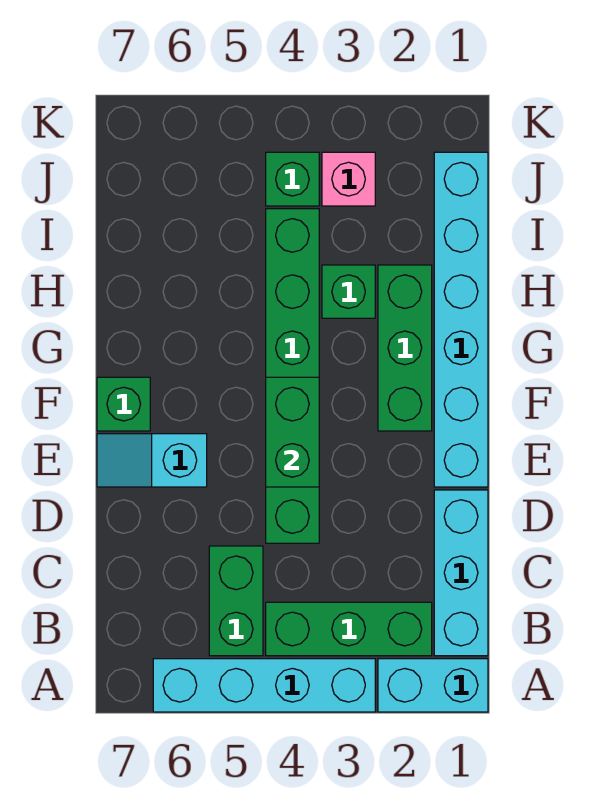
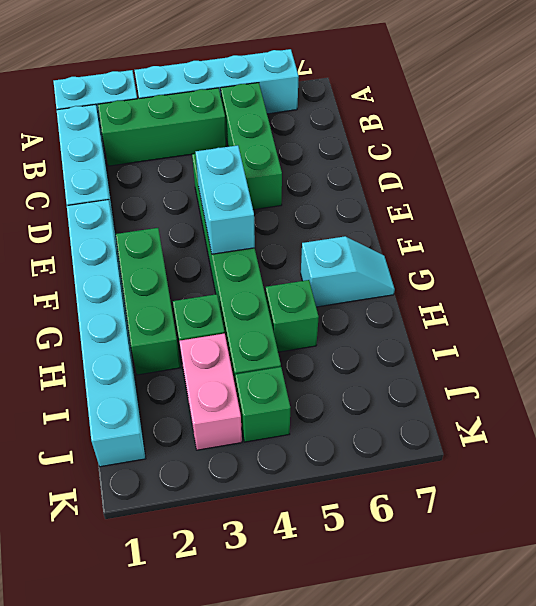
green brick B5:C5 level 1 -> green brick B5:D5 level 1
green brick E4:F4 level 2 -> cyan brick E4:F4 level 2
cyan slope E6:E7 level 1 top 6 -> cyan slope G6:G7 level 1 top 6
green brick F7 level 1 -> green brick H5 level 1
pink brick J3 level 1 -> pink brick I3:J3 level 1

